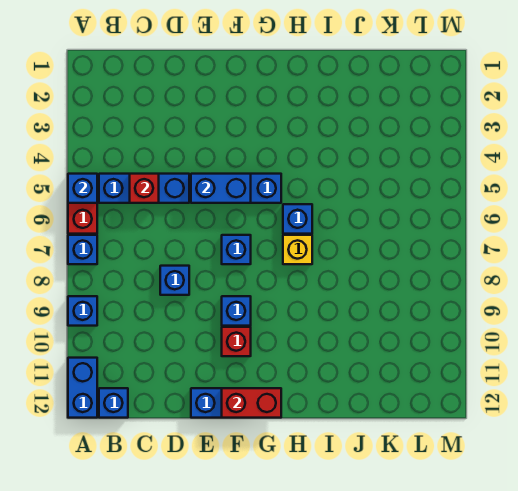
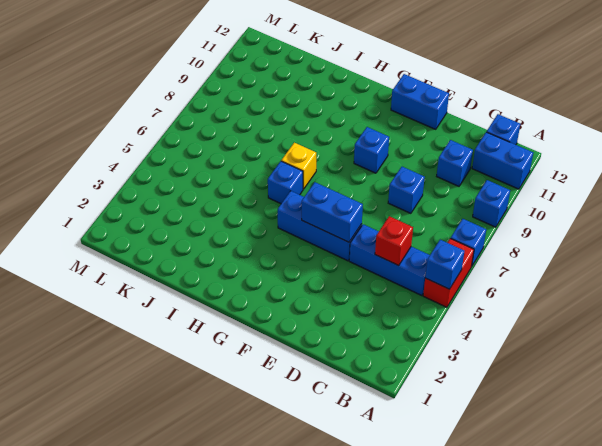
blue brick A11:A12 level 1 -> blue brick A11:B11 level 1
blue brick F7 level 1 -> blue brick C10 level 1
red brick F10 level 1 -> none
red brick F12:G12 level 2 -> none

